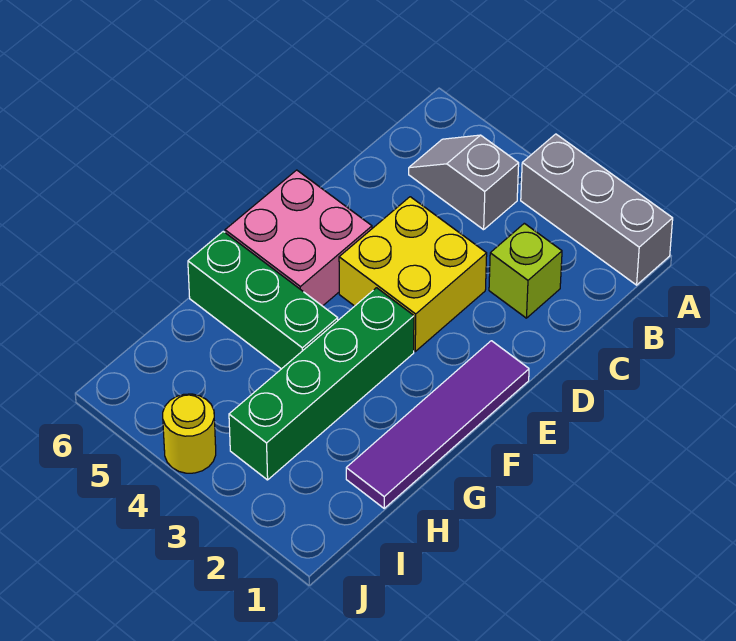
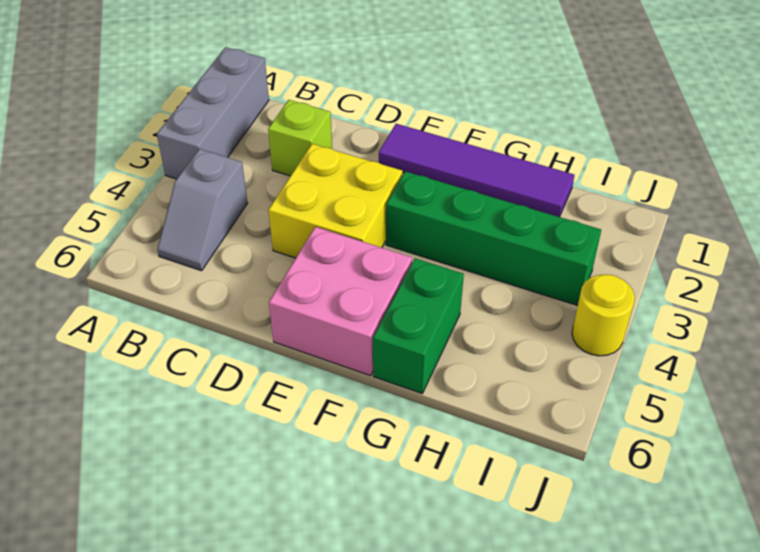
green brick G4:G6 level 1 -> green brick G5:G6 level 1

